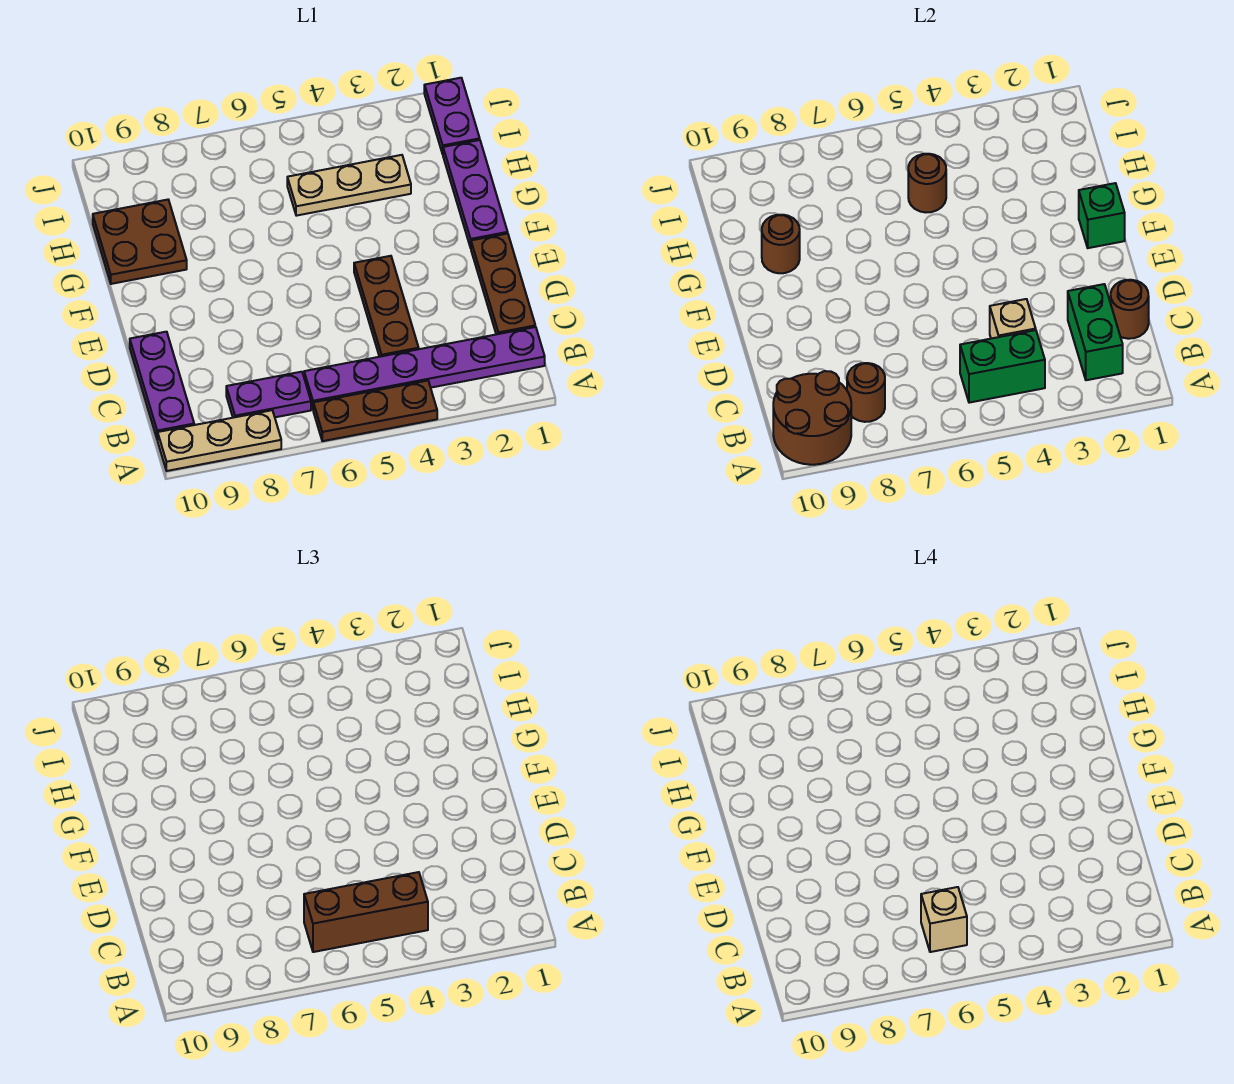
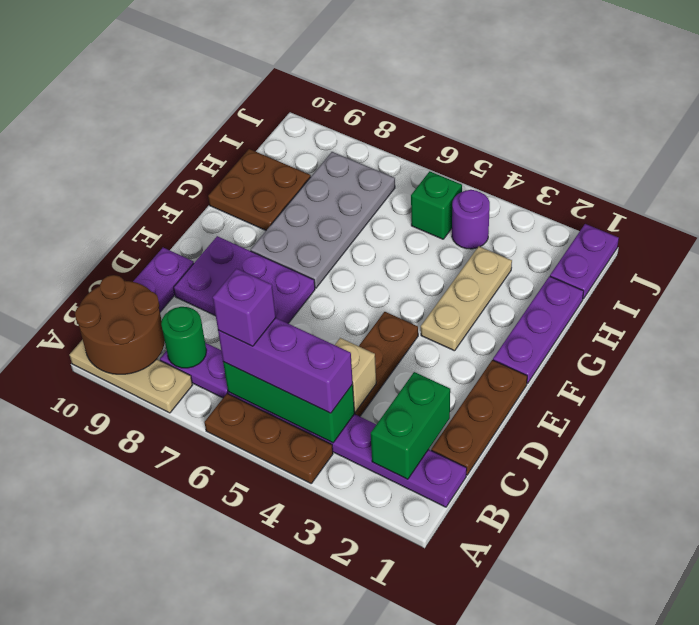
green brick B4:B5 level 2 -> green brick B4:B6 level 2
brown brick B4:B6 level 3 -> purple brick B4:B6 level 3
tan brick B6 level 4 -> purple brick B6 level 4
brown round brick B8 level 2 -> green round brick B8 level 2
brown round brick C1 level 2 -> none
none -> purple plate D7:E9 level 1
green brick F1 level 2 -> green brick I5 level 1
none -> grey plate F7:I8 level 1
brown round brick G9 level 2 -> none
tan plate H3:H5 level 1 -> tan plate F3:H3 level 1
brown round brick H5 level 2 -> none
none -> purple round brick I4 level 1

